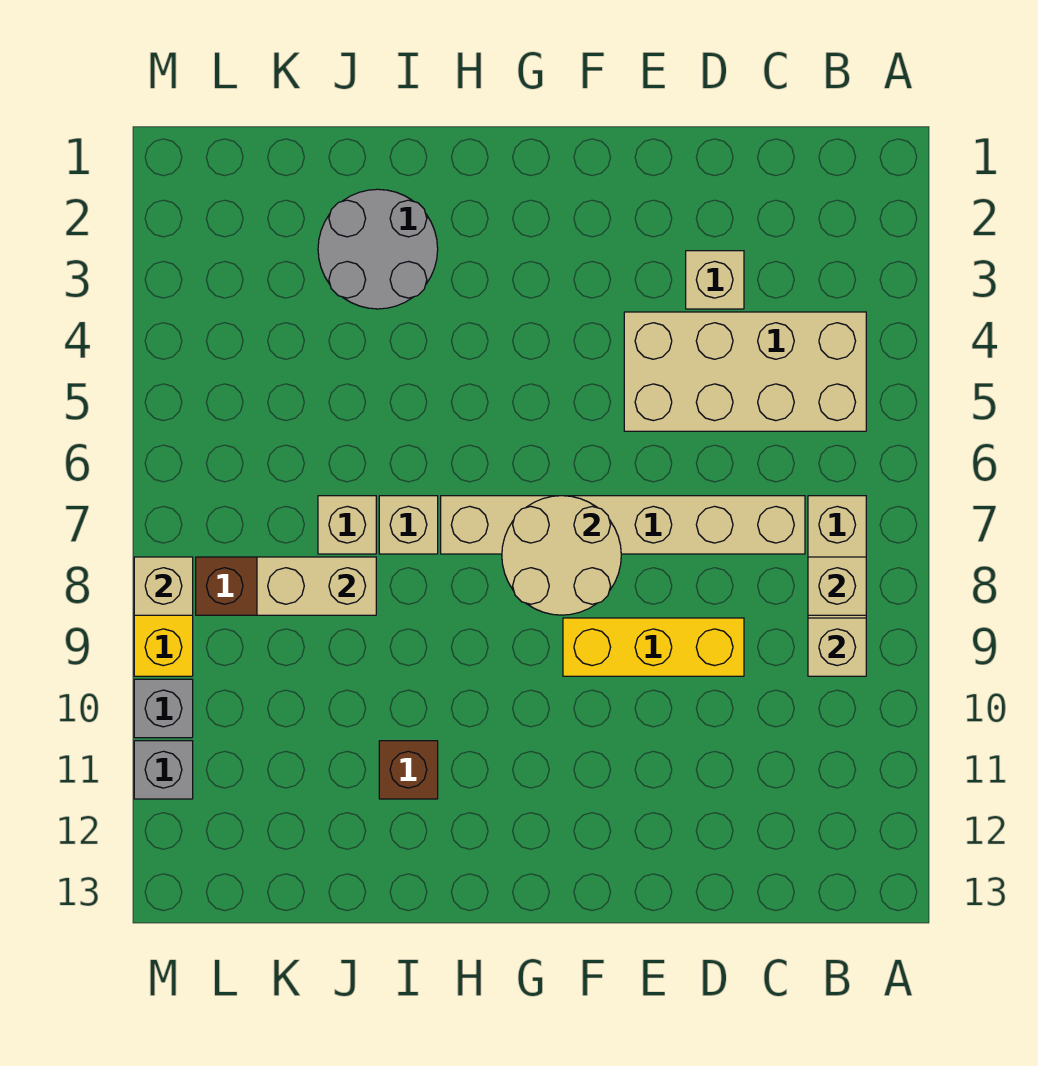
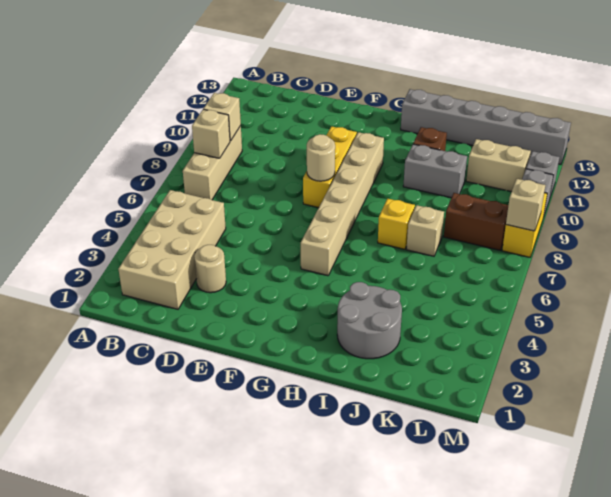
tan brick B4:E5 level 1 -> tan brick B2:C5 level 1
tan brick C7:H7 level 1 -> tan brick G5:G10 level 1
tan brick D3 level 1 -> tan round brick D3 level 1
yellow brick D9:F9 level 1 -> yellow brick F8:F10 level 1
tan round brick F7:G8 level 2 -> tan round brick F8 level 2
none -> grey brick H13:M13 level 1
tan brick I7 level 1 -> yellow brick I7 level 1
none -> grey brick I10:J10 level 1
tan brick J8:K8 level 2 -> tan brick K11:L11 level 1

